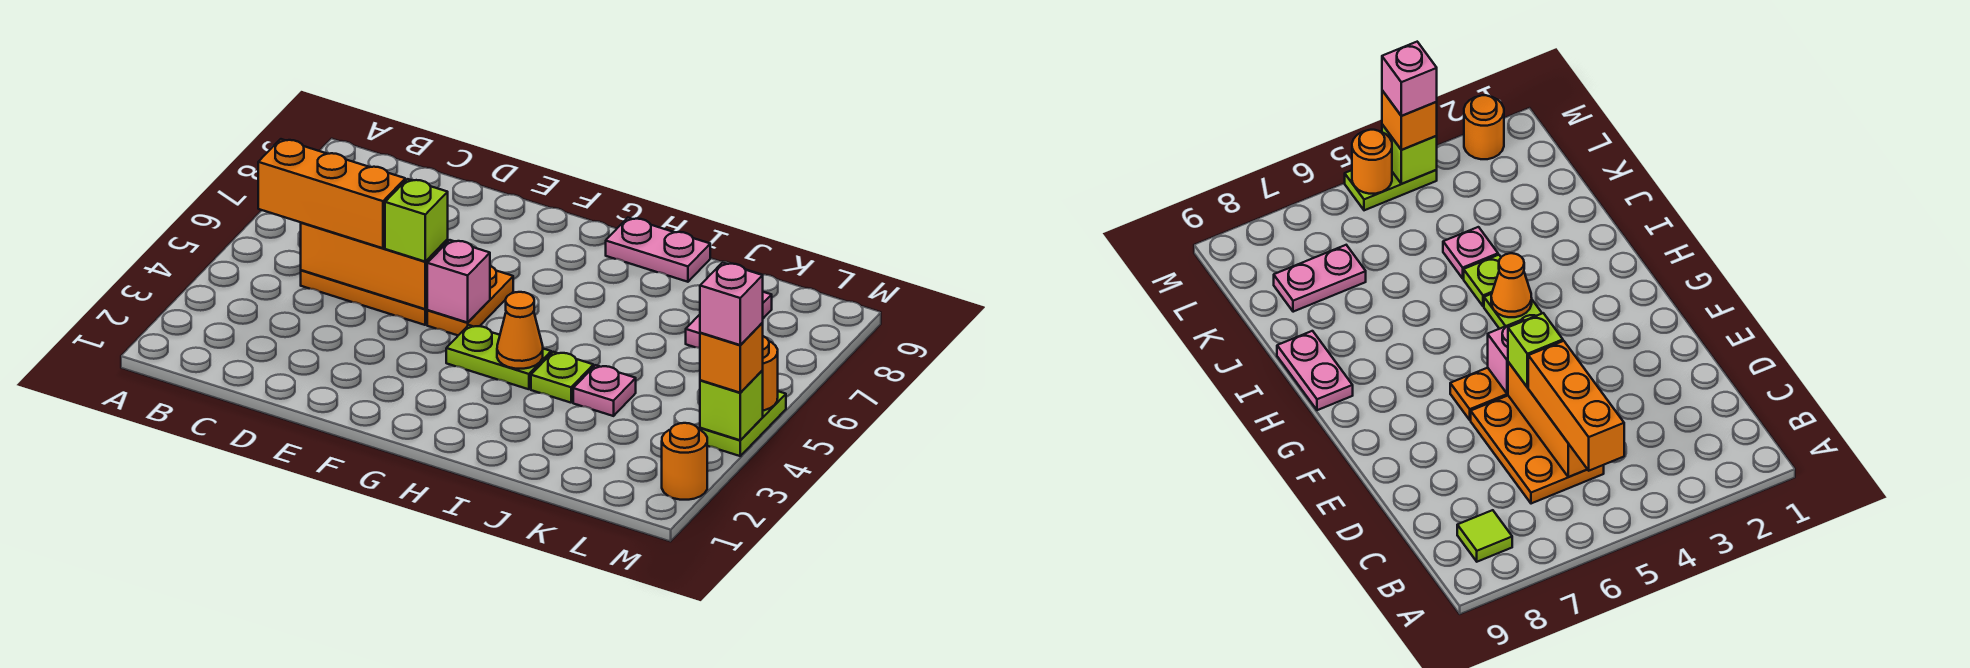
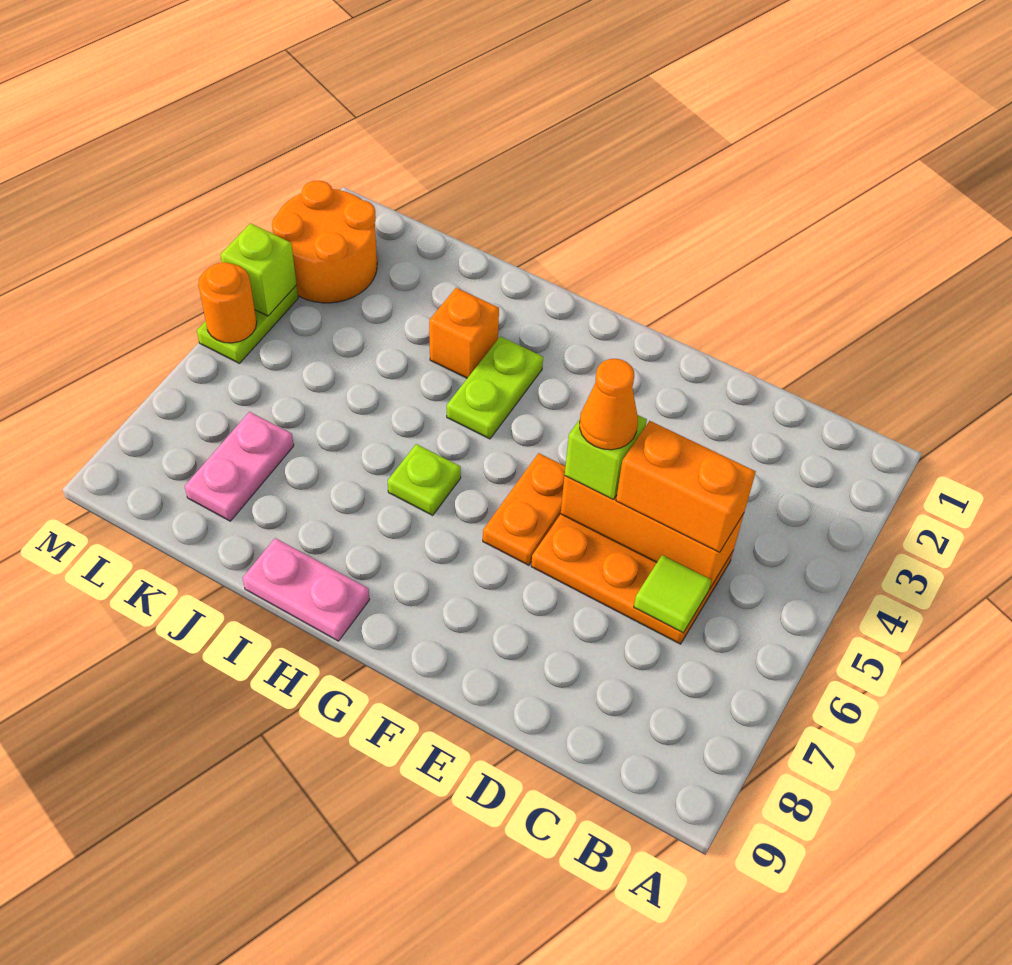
orange brick B5:D5 level 3 -> orange brick C5:D5 level 3
lime tile B8 level 1 -> lime tile C6 level 2
pink brick F5 level 2 -> none
lime plate G4:H4 level 1 -> lime plate H3:H4 level 1
orange cone H4 level 2 -> orange cone E5 level 4
lime plate I4 level 1 -> lime plate H6 level 1
pink plate J4 level 1 -> none
orange round brick M2 level 1 -> orange round brick L2:M3 level 1
orange brick M4 level 3 -> orange brick I3 level 1
pink brick M4 level 4 -> none

